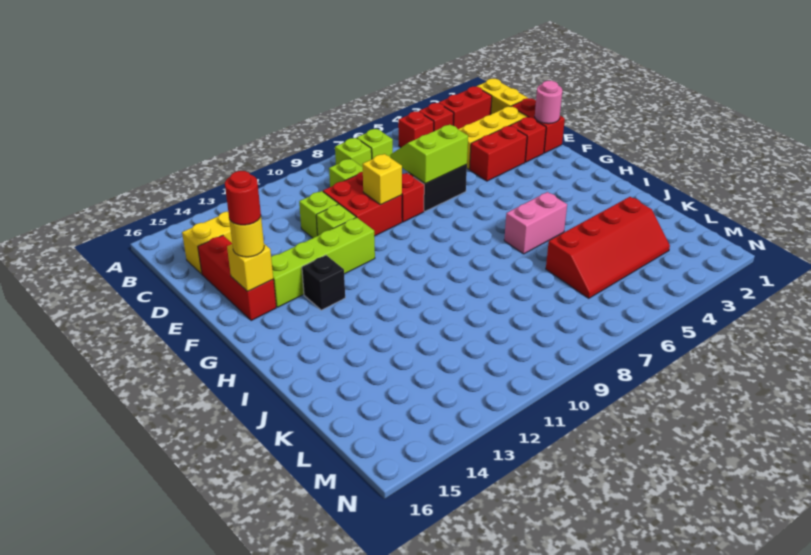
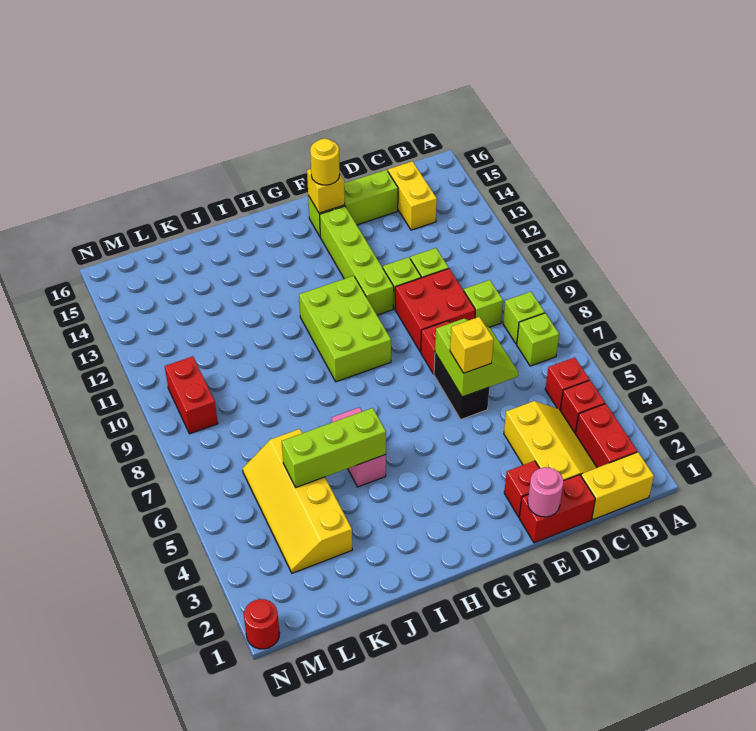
red brick D15:F15 level 1 -> lime brick D15:F15 level 1
red brick E3:E4 level 1 -> red brick M9:M10 level 1
yellow brick E9 level 2 -> yellow brick E6 level 3
red round brick F15 level 4 -> red round brick N1 level 1
none -> lime brick G9:H11 level 1
black brick G13 level 1 -> none
none -> lime brick I5:K5 level 2
red slope K3:L6 level 1 top K -> yellow slope K3:L6 level 1 top K

